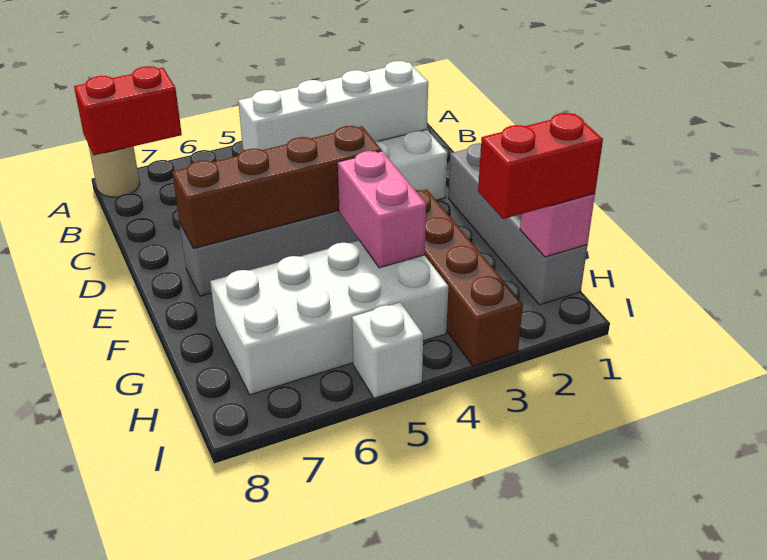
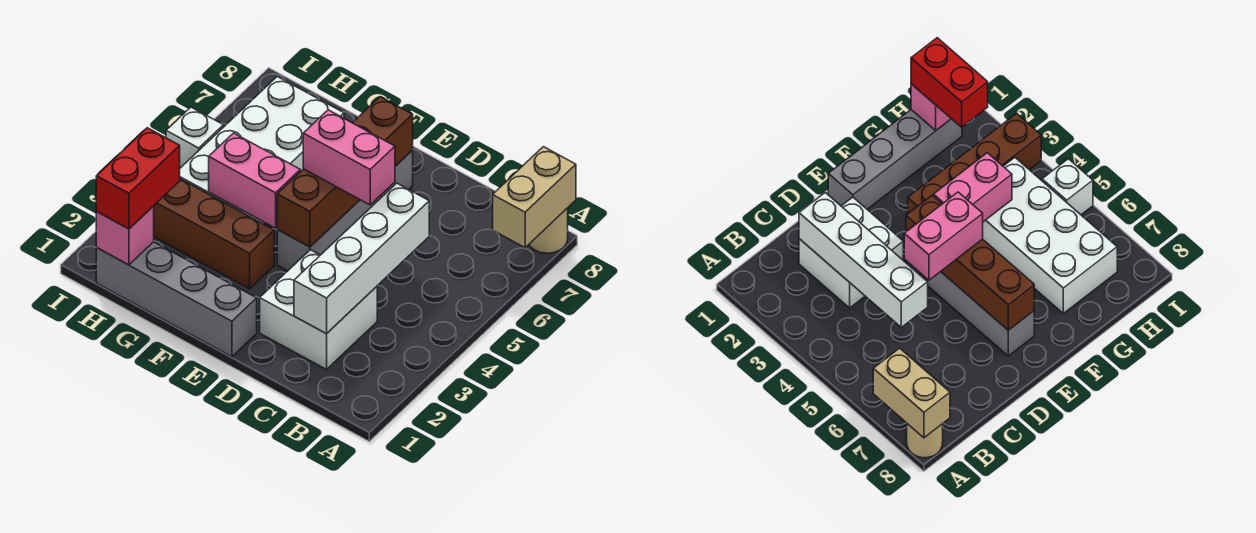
red brick A7:A8 level 2 -> tan brick A7:A8 level 2
none -> pink brick D5:E5 level 3

